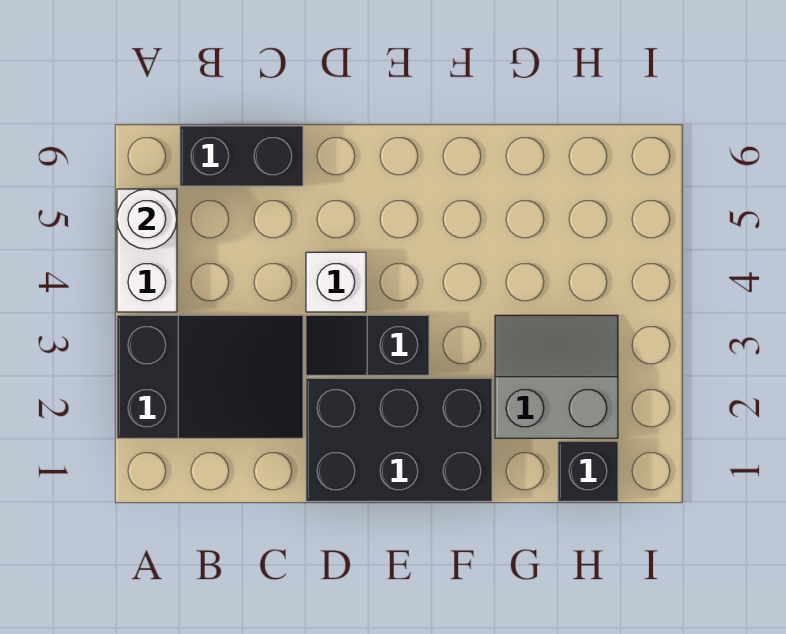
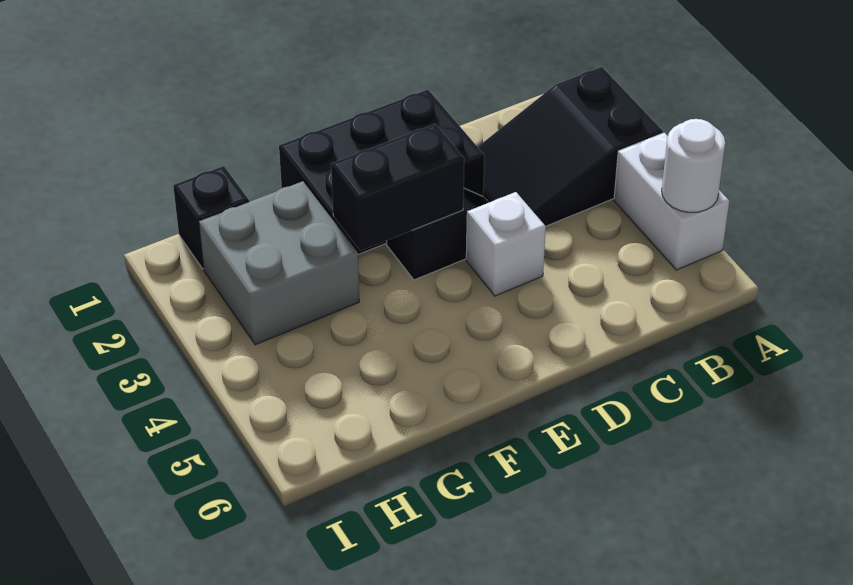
black brick B6:C6 level 1 -> black brick E3:F3 level 2
grey slope G2:H3 level 1 top 2 -> grey brick G2:H3 level 1

